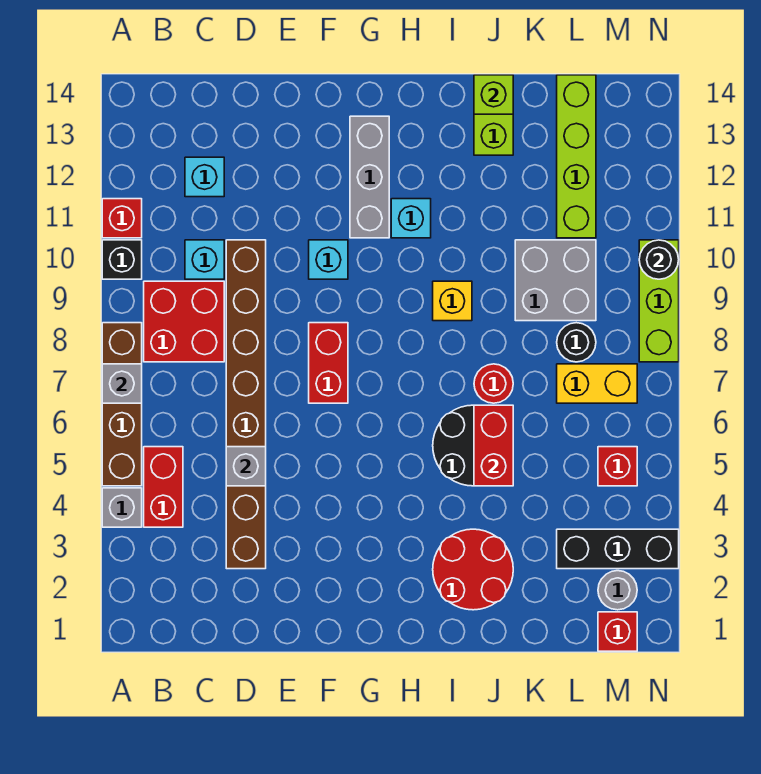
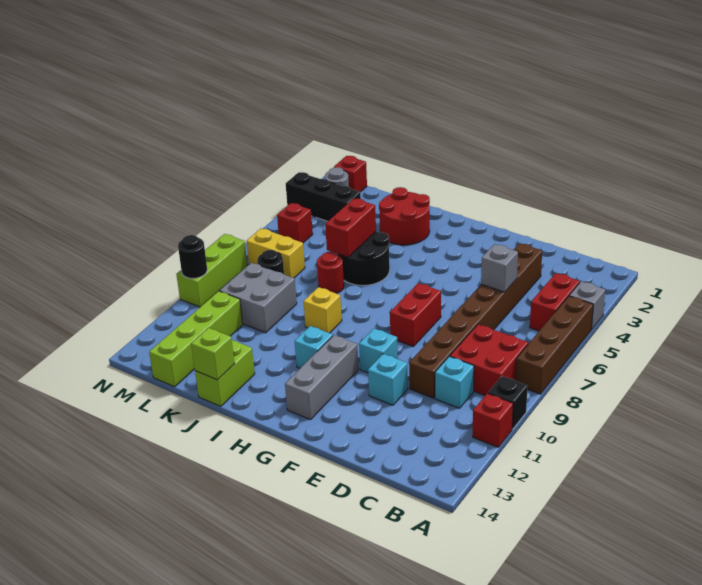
grey brick A7 level 2 -> none
cyan brick C12 level 1 -> cyan brick E11 level 1

